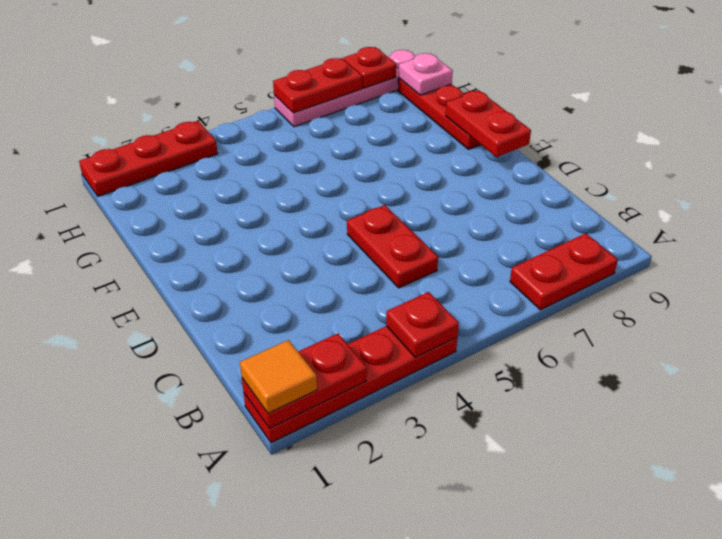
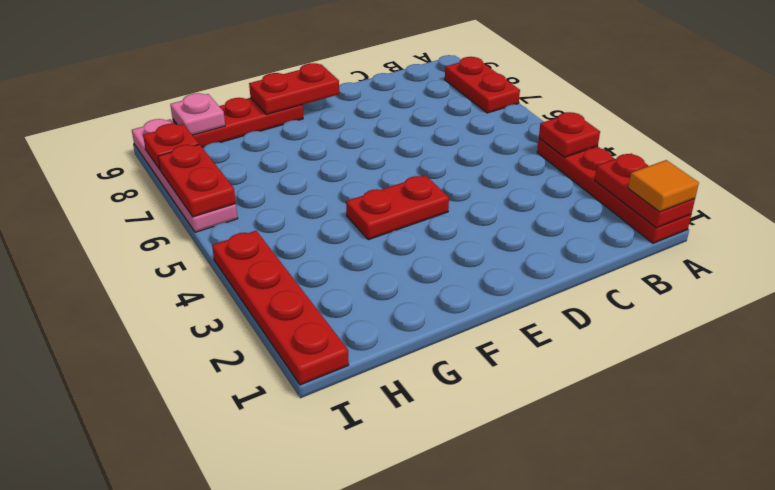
red plate C5:D5 level 1 -> red plate E4:F4 level 1
red plate I1:I3 level 1 -> red plate I1:I4 level 1

